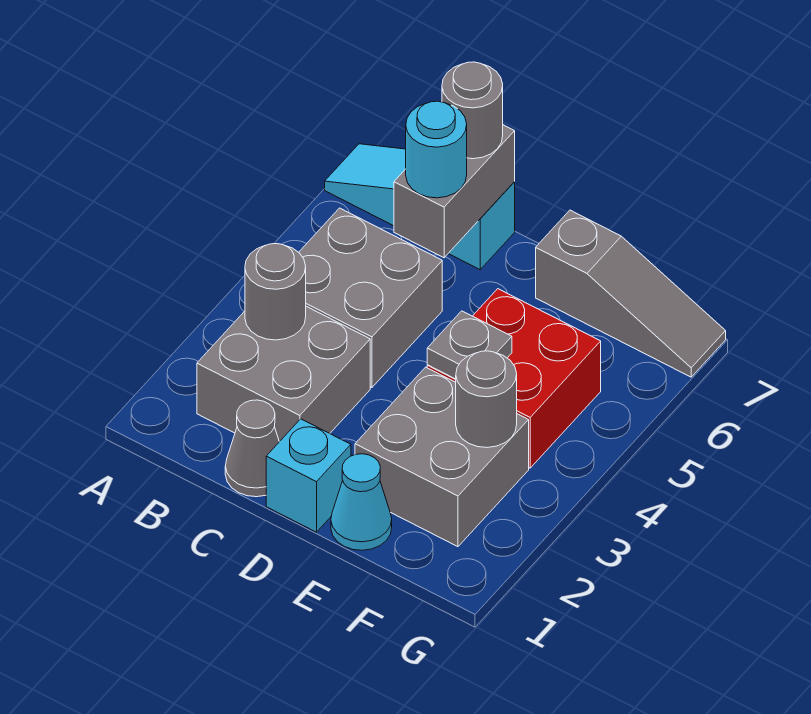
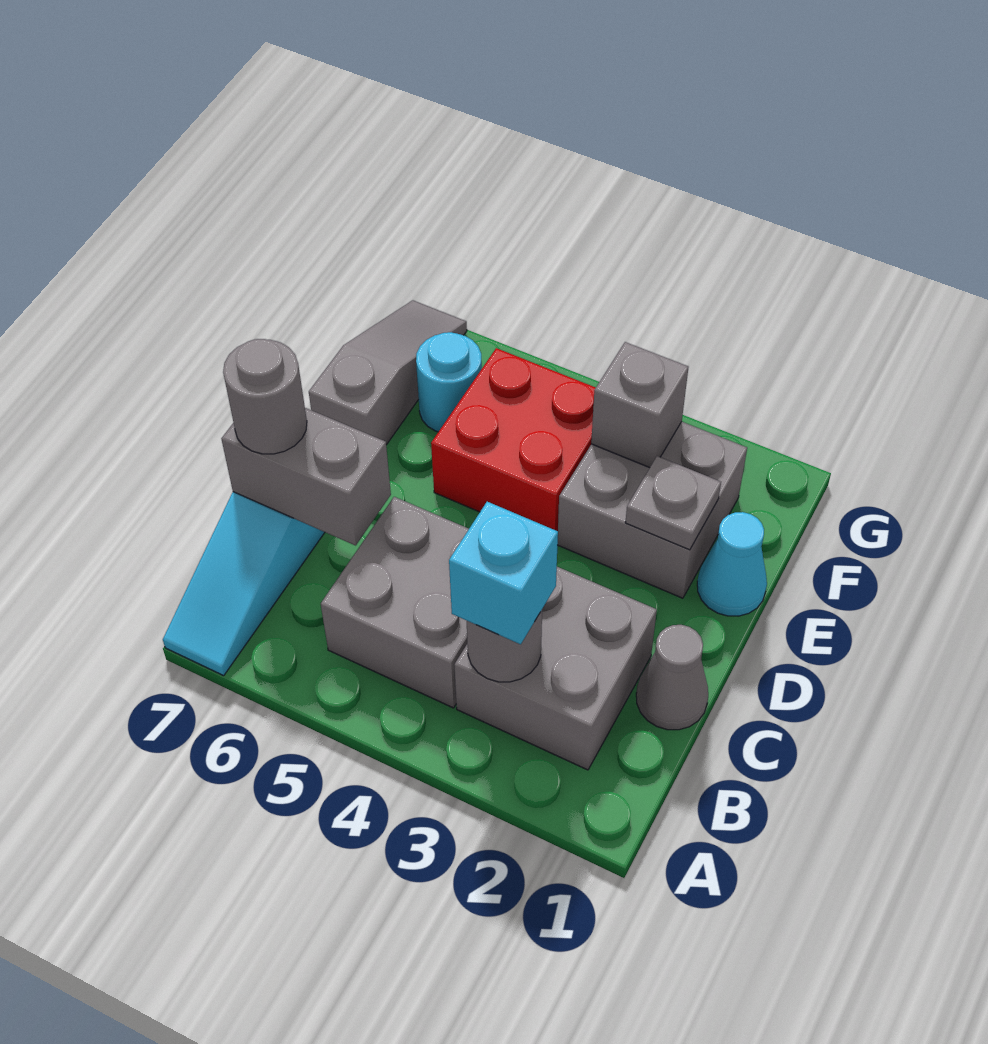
cyan round brick C6 level 3 -> cyan round brick F6 level 1
cyan brick D1 level 1 -> cyan brick B3 level 3
grey plate E4 level 2 -> grey plate E2 level 2
grey round brick F3 level 2 -> grey brick F3 level 2

